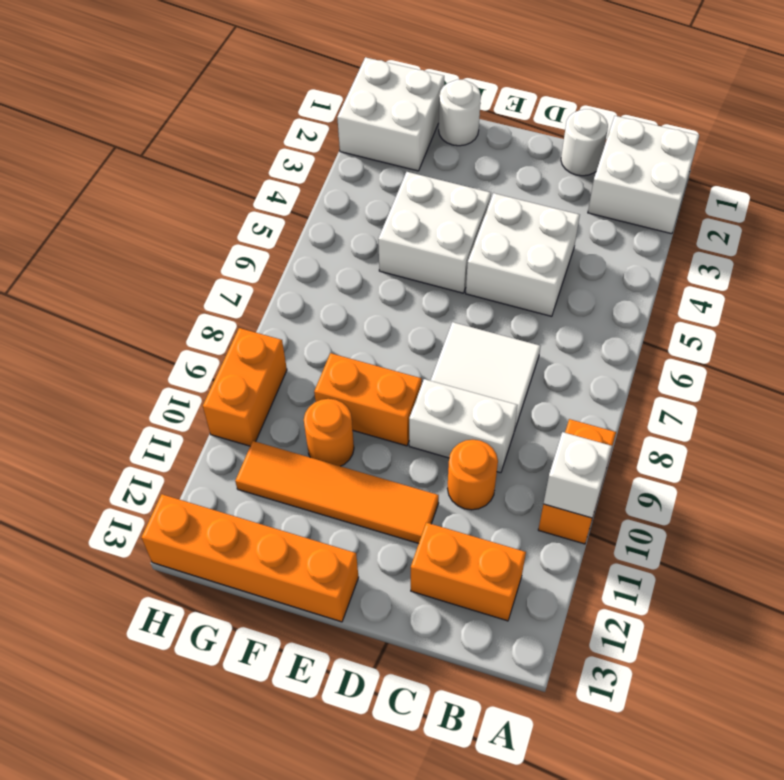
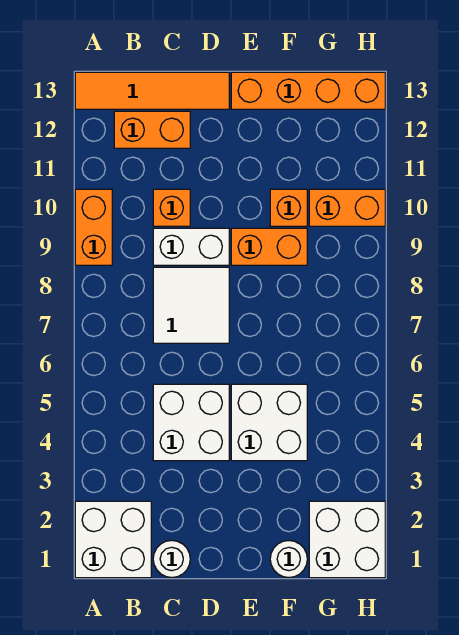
white brick A10 level 2 -> none
orange round brick C10 level 1 -> orange brick C10 level 1
orange tile D11:G11 level 1 -> orange tile A13:D13 level 1
orange round brick F10 level 1 -> orange brick F10 level 1
orange brick H9:H10 level 1 -> orange brick G10:H10 level 1

